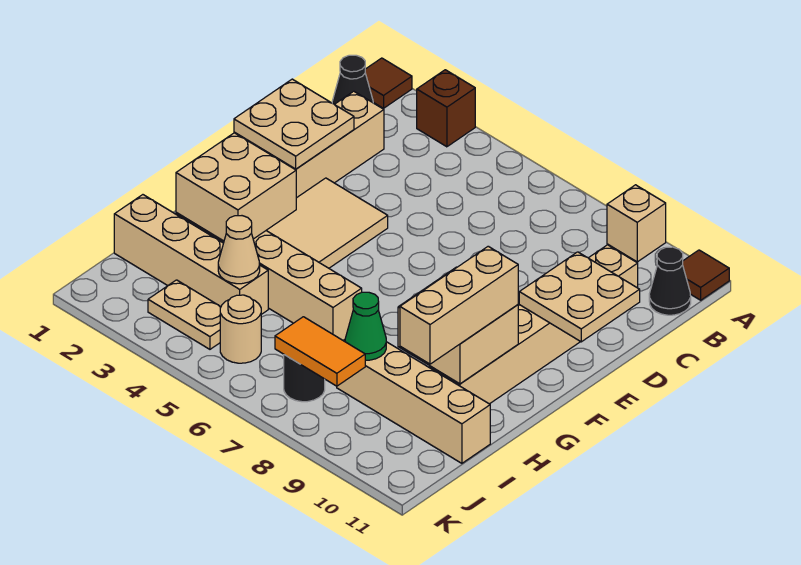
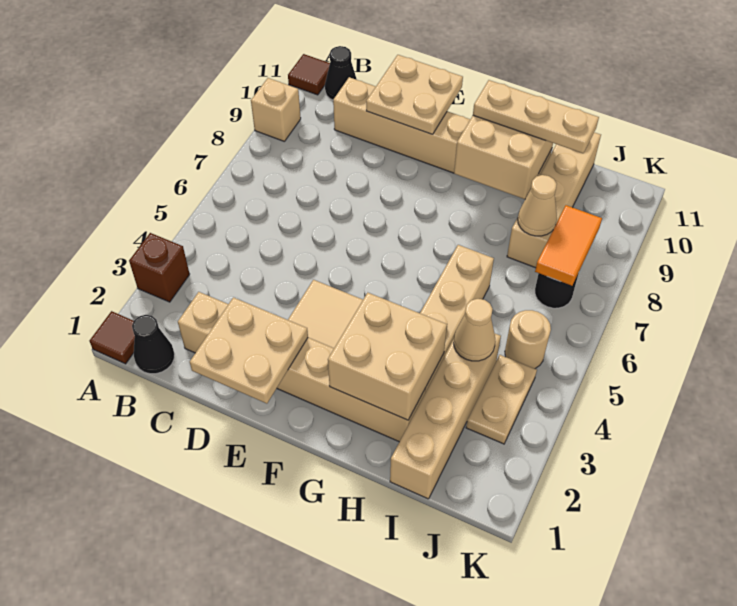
tan brick G10:I10 level 3 -> tan plate G10:I10 level 3
green cone I8 level 2 -> tan cone I8 level 2

